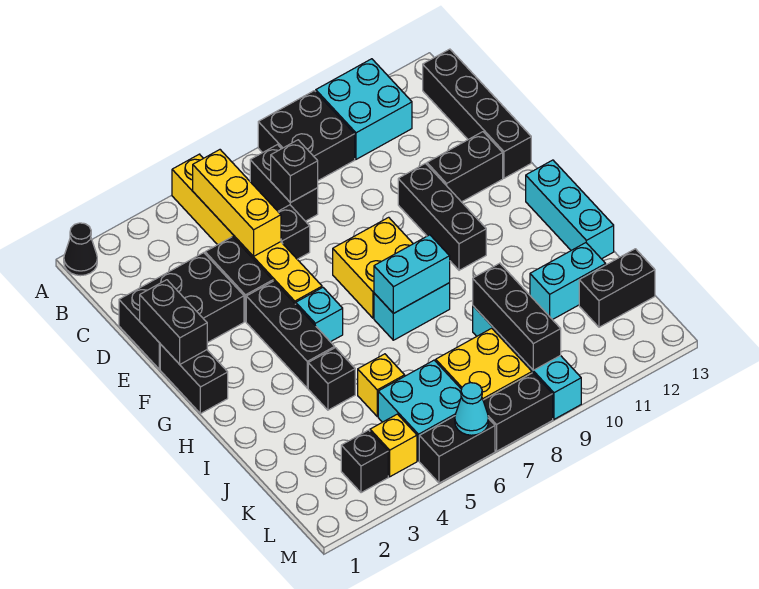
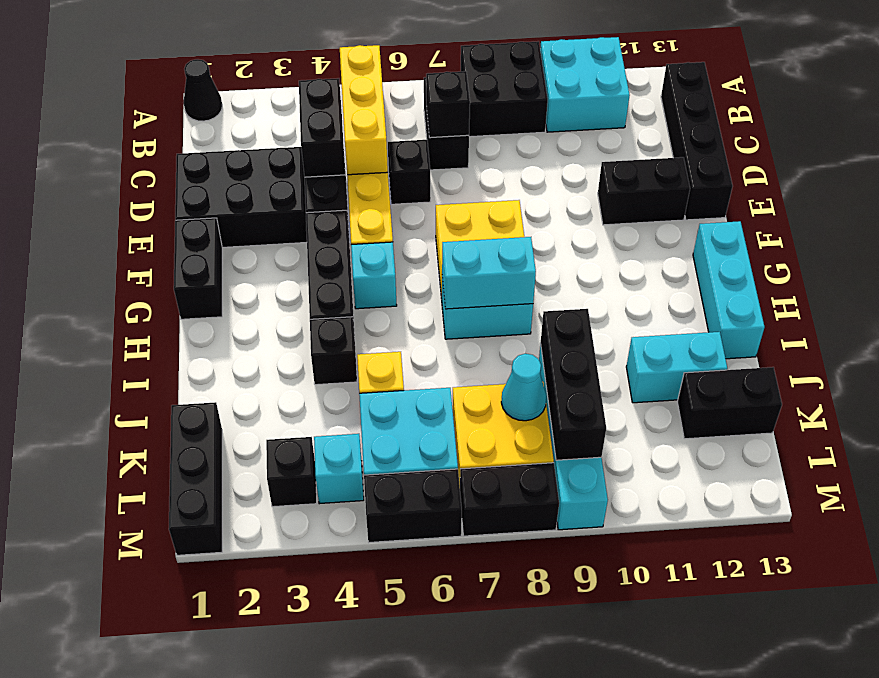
black brick E1:F1 level 2 -> black brick C4:D4 level 2
black brick E10:G10 level 1 -> black brick K1:M1 level 1
yellow brick L4 level 1 -> cyan brick L4 level 1
cyan cone M6 level 2 -> cyan cone K8 level 2

